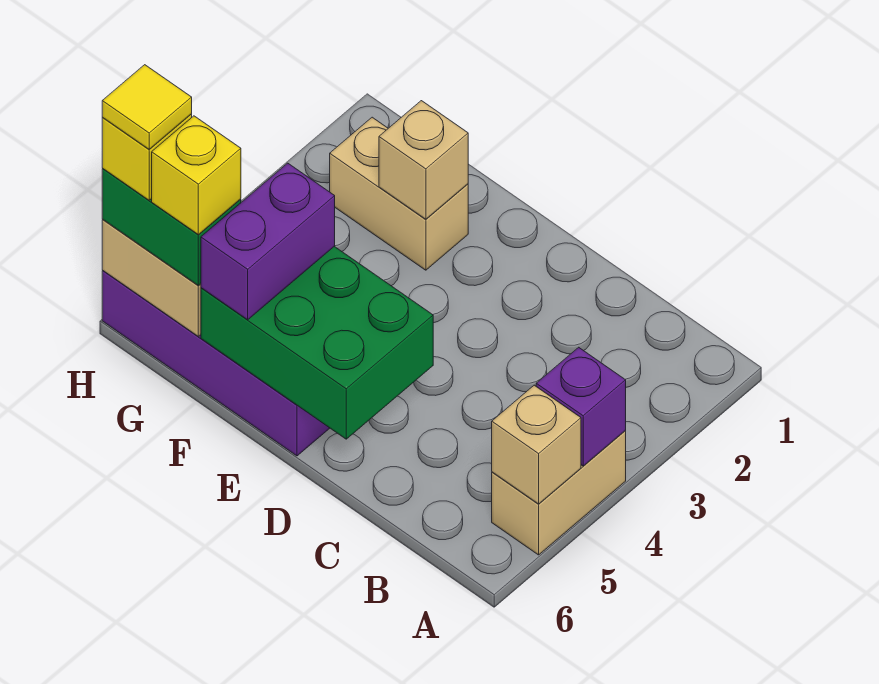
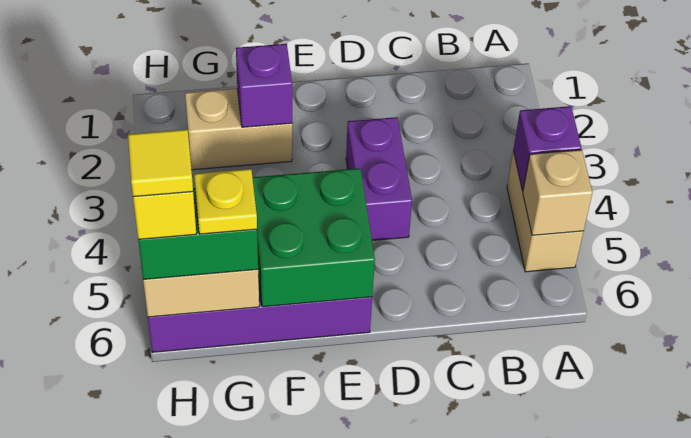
green brick D5:F6 level 2 -> green brick E5:F6 level 2
tan brick F2 level 2 -> purple brick F2 level 2
purple brick F5:F6 level 3 -> purple brick D3:D4 level 1
yellow brick G6 level 4 -> yellow plate G6 level 4

